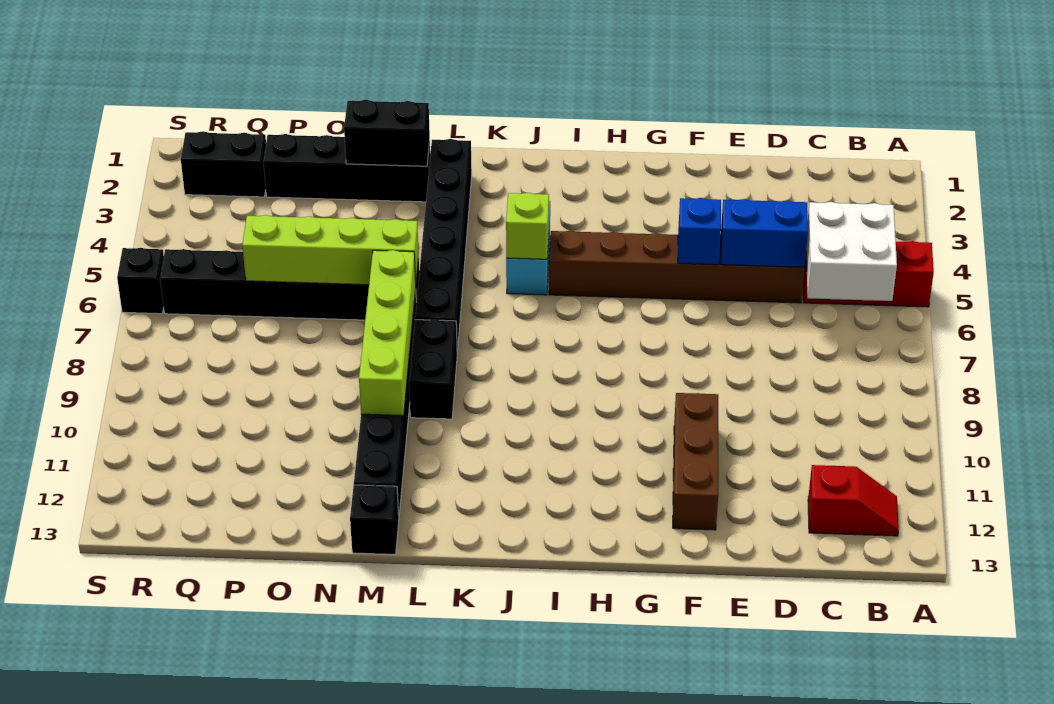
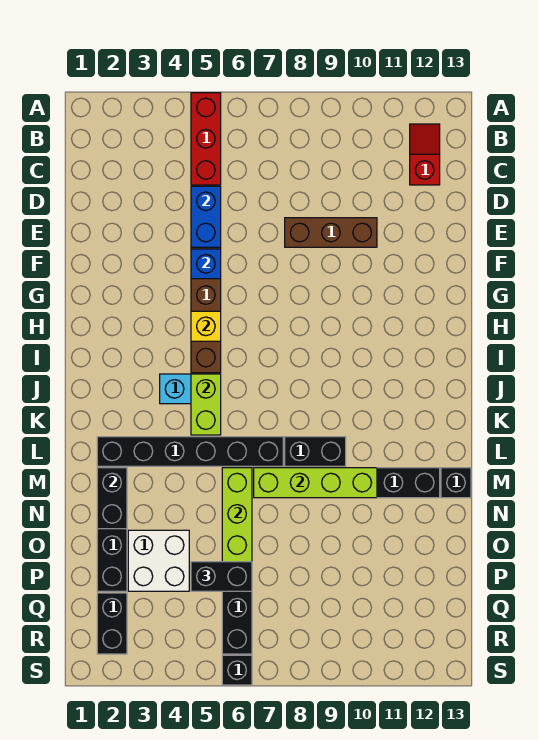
white brick B5:C6 level 2 -> white brick O3:P4 level 1
brown brick F10:F12 level 1 -> brown brick E8:E10 level 1
none -> yellow brick H5 level 2
lime brick J5 level 2 -> lime brick J5:K5 level 2
none -> black brick P5:P6 level 3

